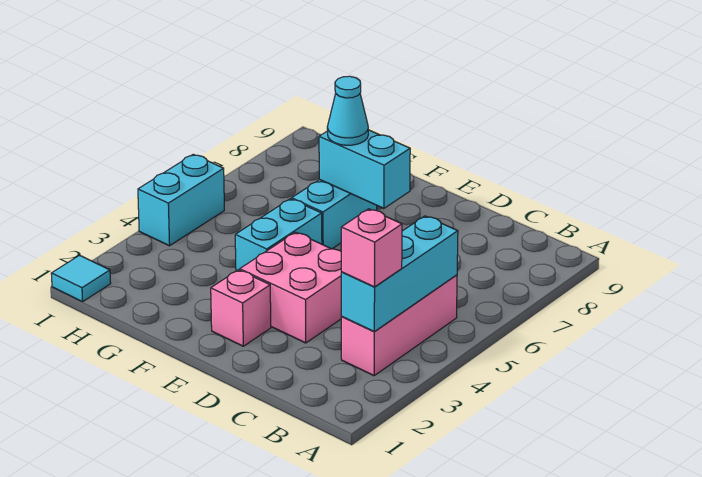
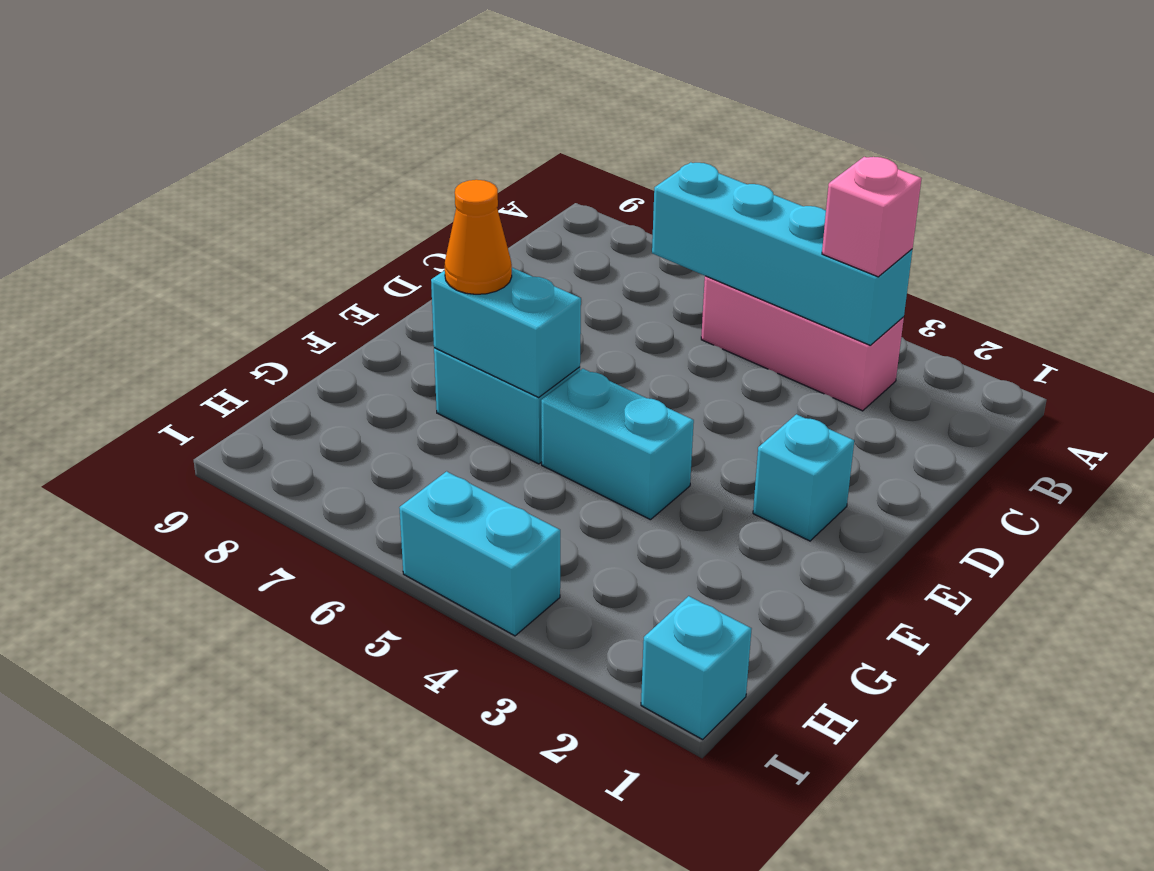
cyan brick B3:B5 level 2 -> cyan brick B3:B6 level 2
pink brick D3:E4 level 1 -> none
pink brick E2 level 1 -> cyan brick E2 level 1
cyan brick E7:F7 level 2 -> cyan brick F6:F7 level 2
cyan cone F7 level 3 -> orange cone F7 level 3
cyan tile I1 level 1 -> cyan brick I1 level 1

